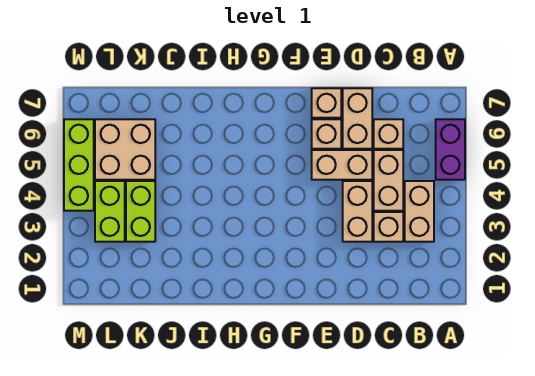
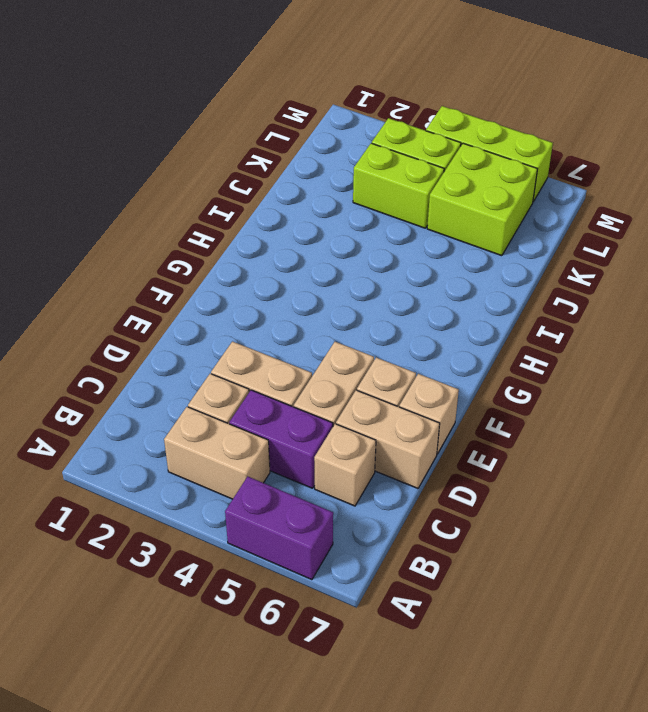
tan brick C4:C5 level 1 -> purple brick C4:C5 level 1
tan brick K5:L6 level 1 -> lime brick K5:L6 level 1

